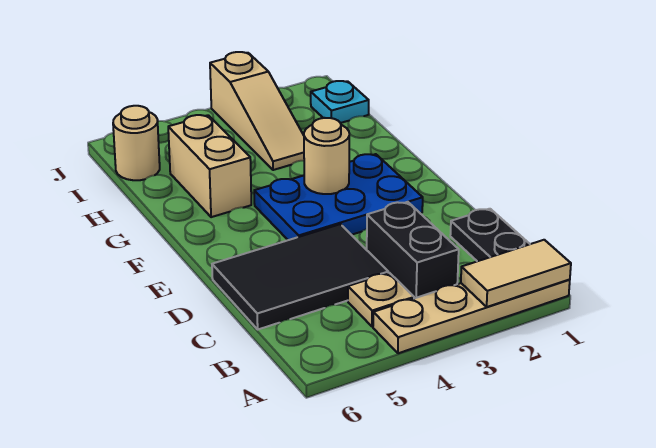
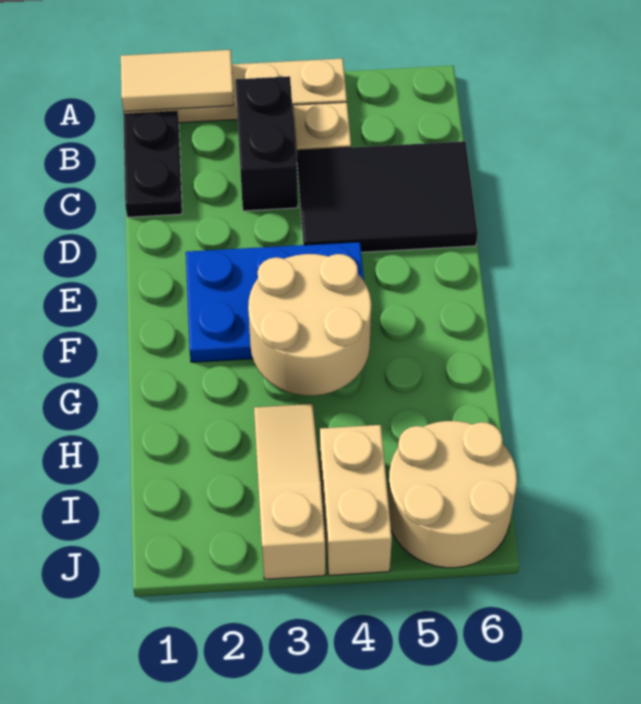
tan round brick F3 level 2 -> tan round brick F3:G4 level 2
tan brick G5:H5 level 1 -> tan brick I4:J4 level 1
cyan plate I1 level 1 -> none
tan round brick I6 level 1 -> tan round brick I5:J6 level 1

